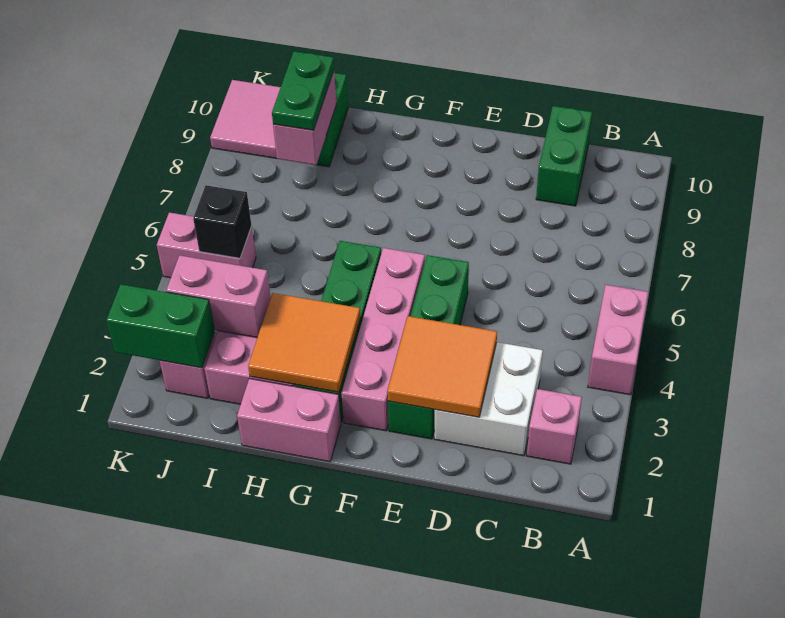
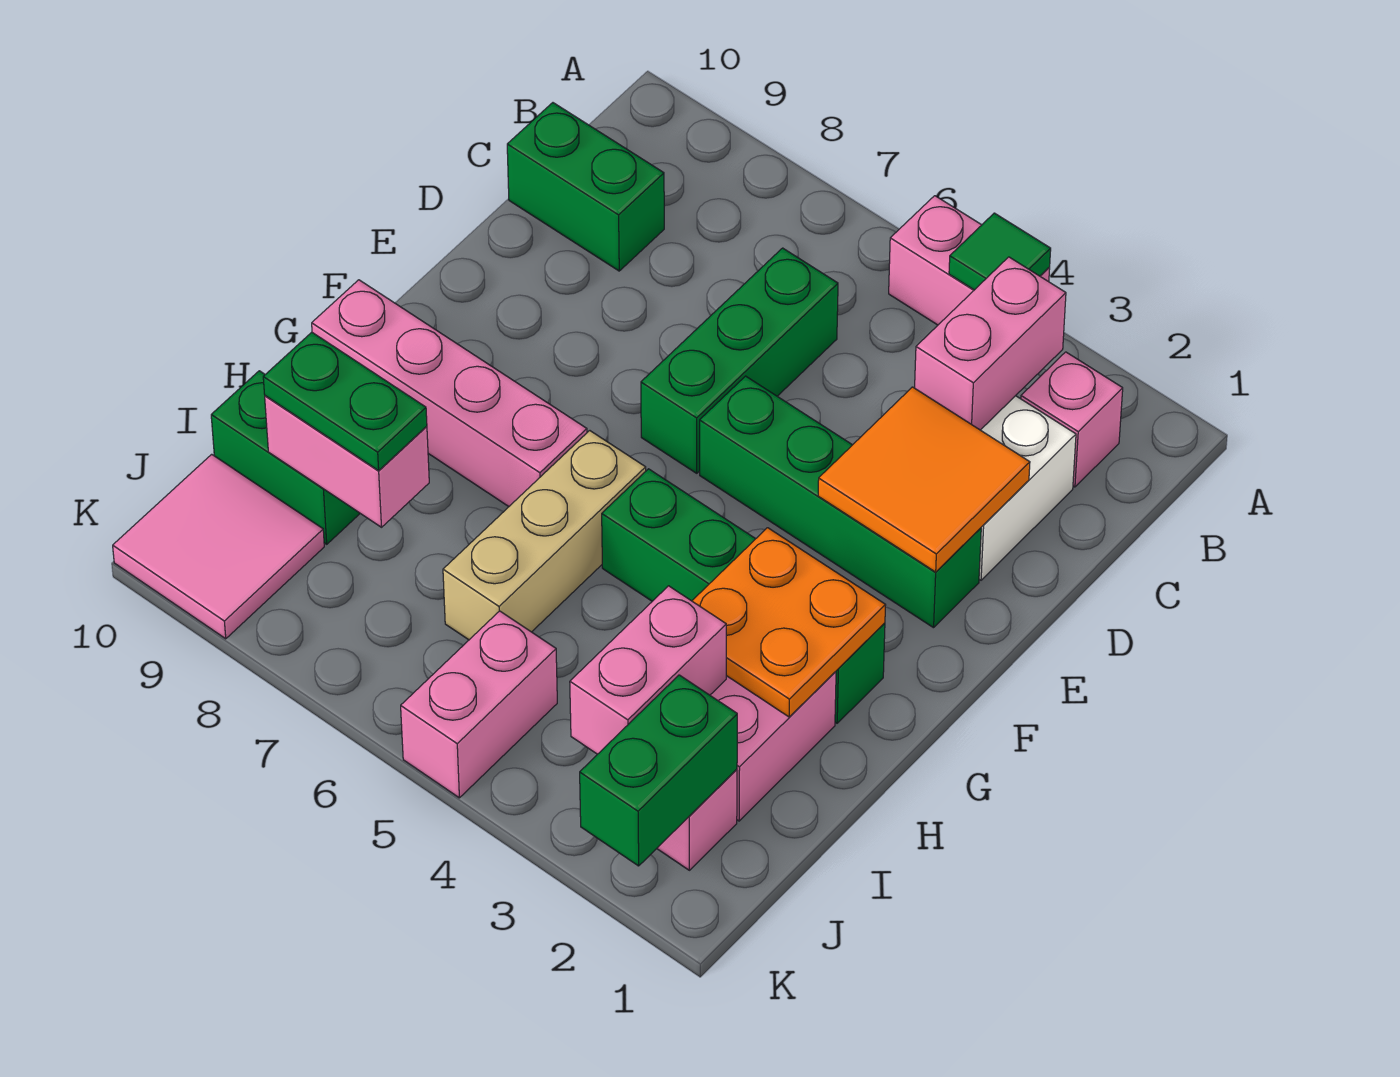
none -> green tile A4 level 2
none -> green brick C6:E6 level 1
pink brick F2:F5 level 1 -> pink brick G7:G10 level 1
pink brick G1:H1 level 1 -> pink brick B3:C3 level 2
orange tile G2:H3 level 2 -> orange plate G2:H3 level 2
none -> tan brick G6:I6 level 1
black brick J5 level 2 -> none

